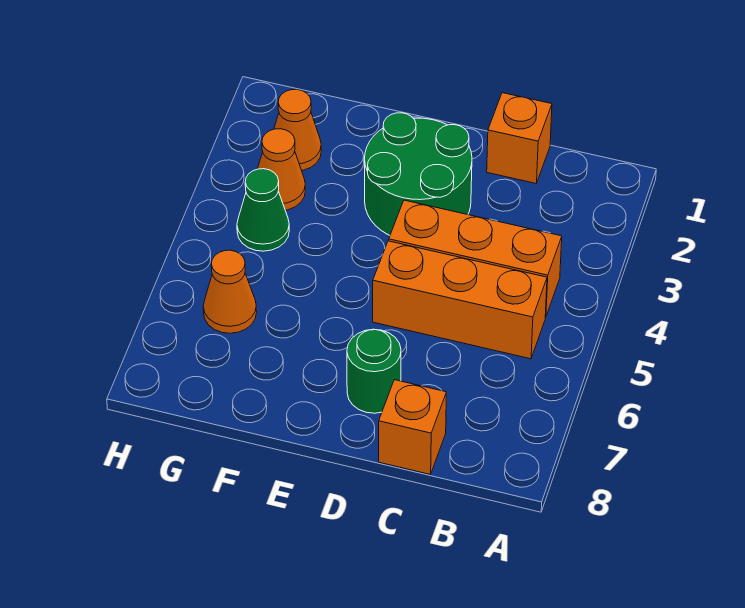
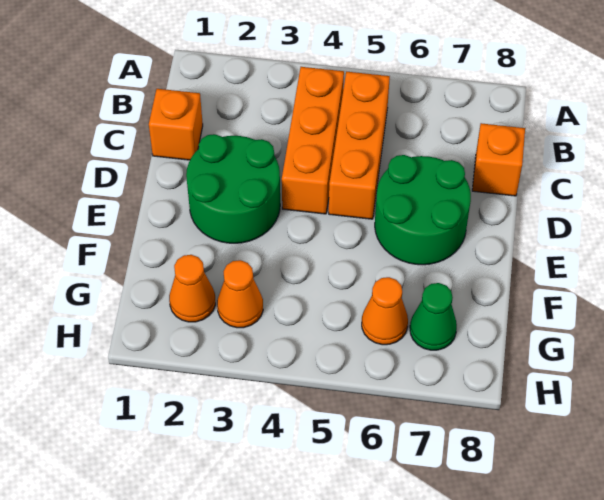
green round brick D7 level 1 -> green round brick D6:E7 level 1
green cone G4 level 1 -> green cone G7 level 1

